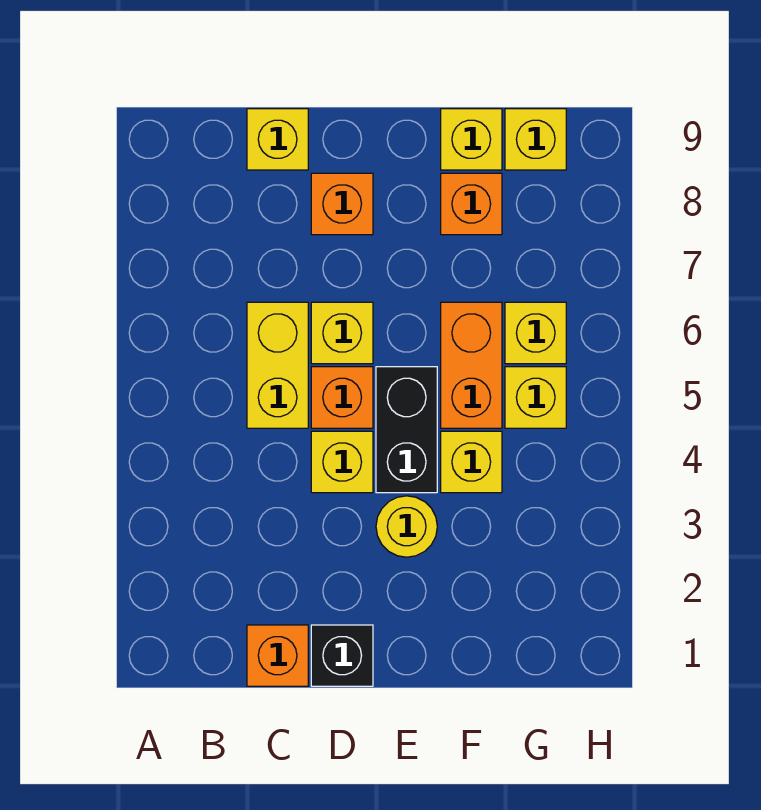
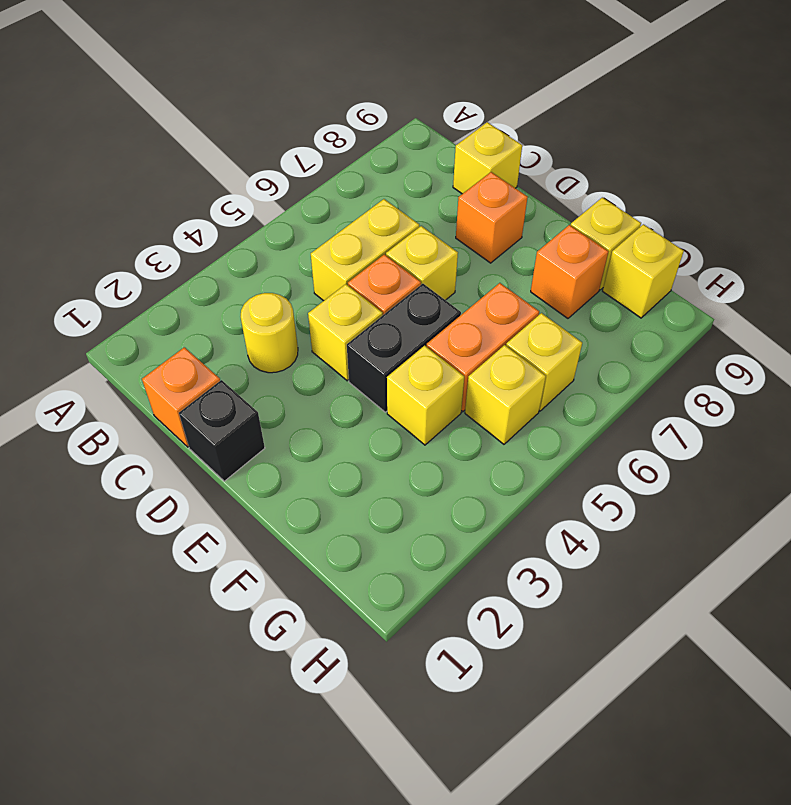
yellow round brick E3 level 1 -> yellow round brick C3 level 1

